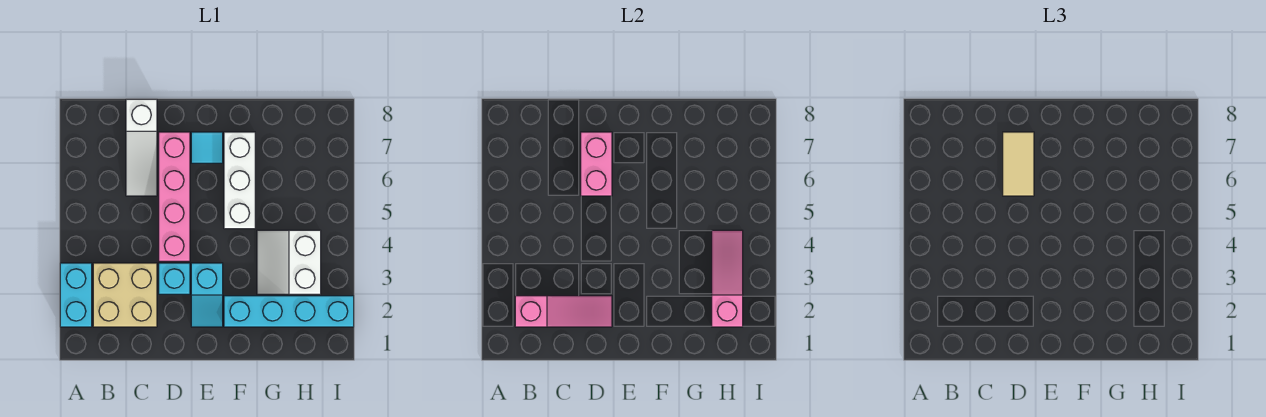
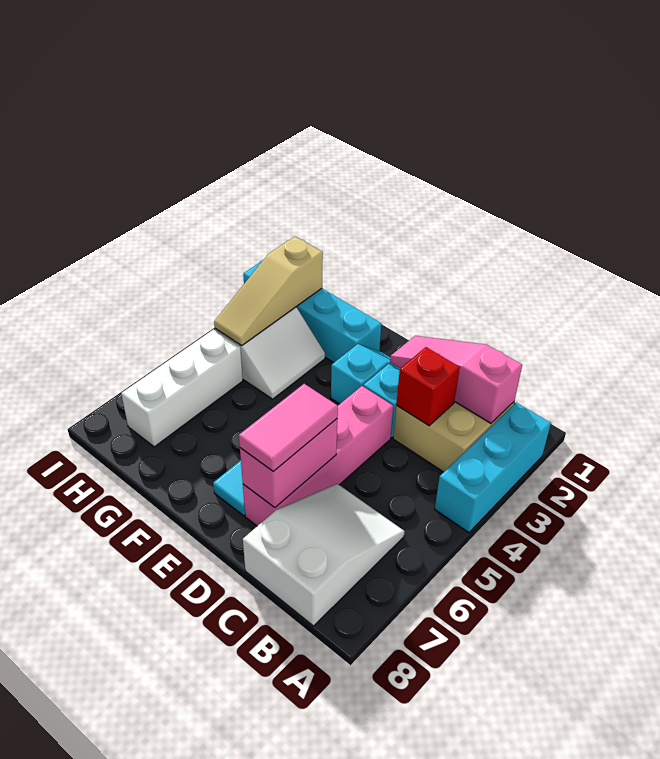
cyan brick A2:A3 level 1 -> cyan brick A2:A4 level 1
none -> red brick C3 level 2
white slope C6:C8 level 1 top 8 -> white slope B6:C8 level 1 top 8
tan tile D6:D7 level 3 -> pink tile D6:D7 level 3
white brick F5:F7 level 1 -> white brick H5:H7 level 1
pink slope H2:H4 level 2 top 2 -> tan slope H2:H4 level 2 top 2

